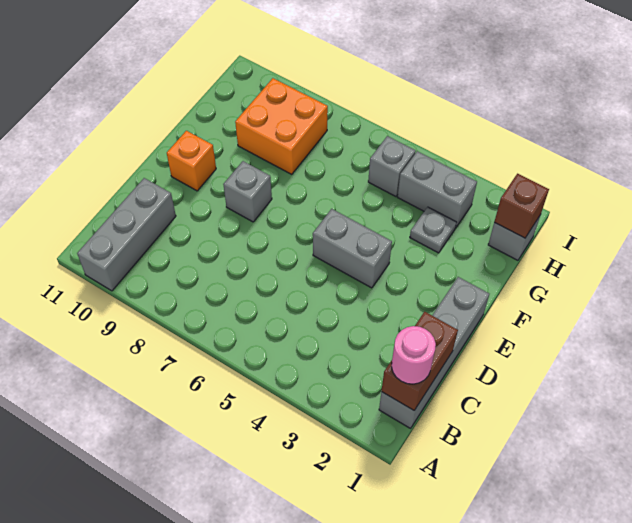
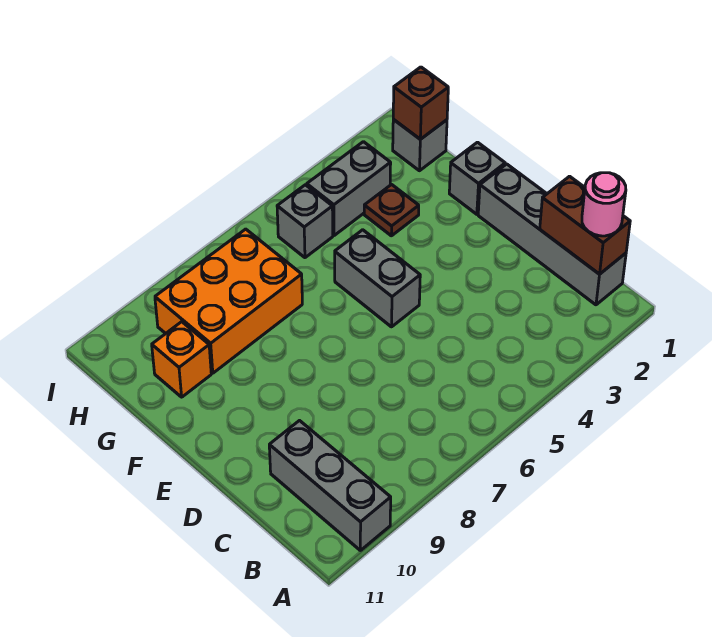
grey brick E4:E5 level 1 -> grey brick E5:F5 level 1
grey brick E8 level 1 -> grey brick F1 level 1
orange brick E10 level 1 -> orange brick G10 level 1
grey plate G3 level 1 -> brown plate G3 level 1
orange brick G8:H9 level 1 -> orange brick G7:H9 level 1

